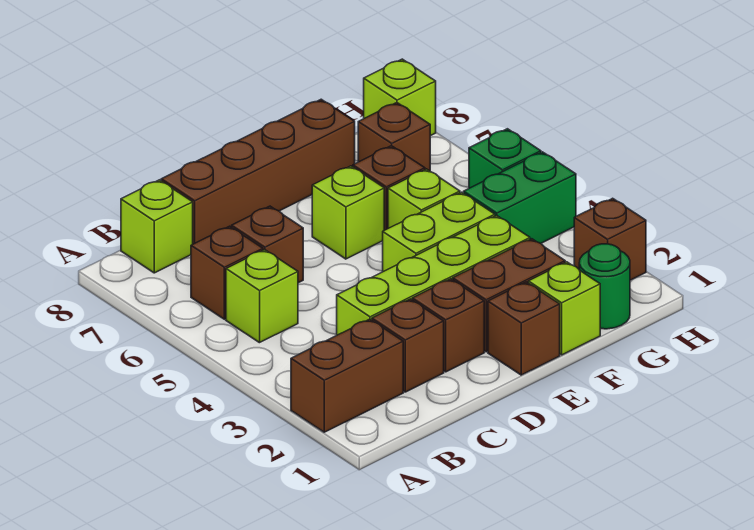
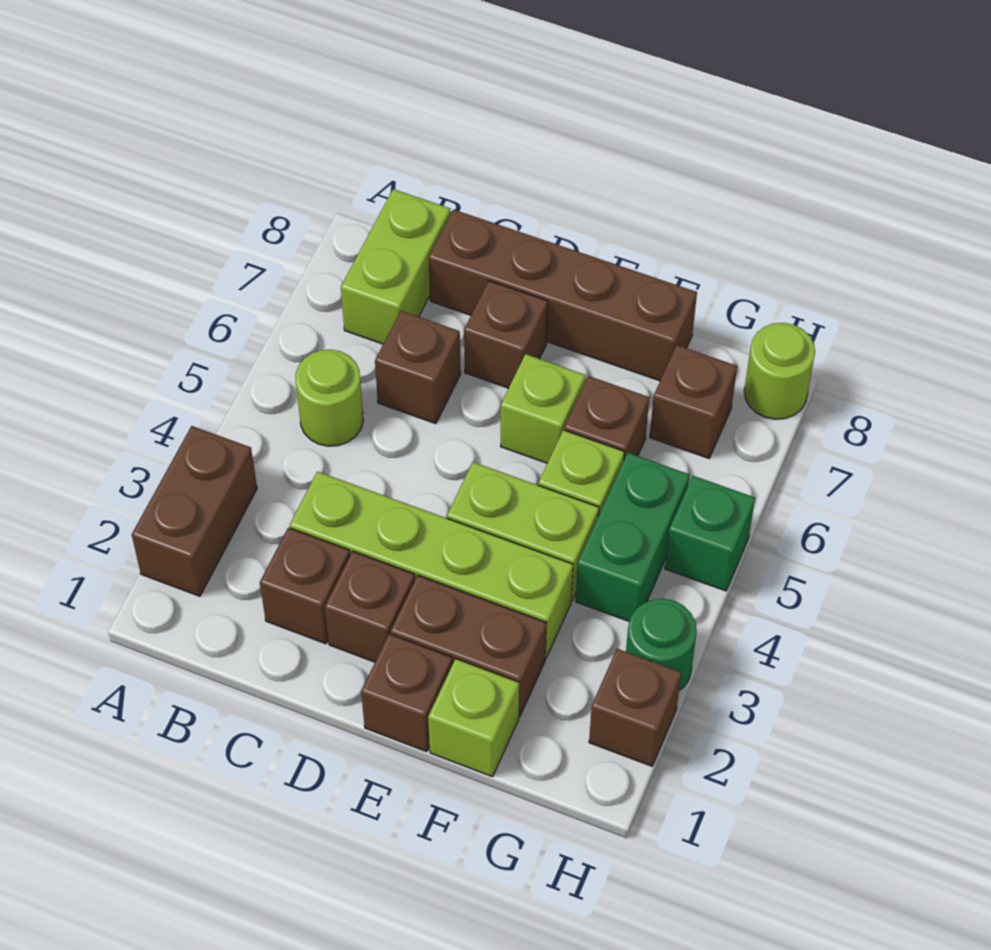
brown brick A2:B2 level 1 -> brown brick A2:A3 level 1
lime brick B5 level 1 -> lime round brick B5 level 1
brown brick B6 level 1 -> brown brick D7 level 1
lime brick B8 level 1 -> lime brick B7:B8 level 1
green round brick G1 level 1 -> green round brick H3 level 1
green brick G4:H4 level 1 -> green brick G4:G5 level 1
lime brick H8 level 1 -> lime round brick H8 level 1

